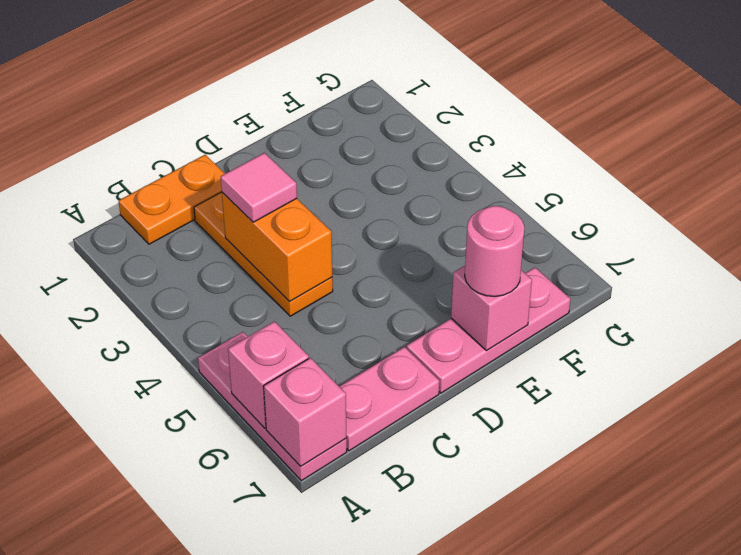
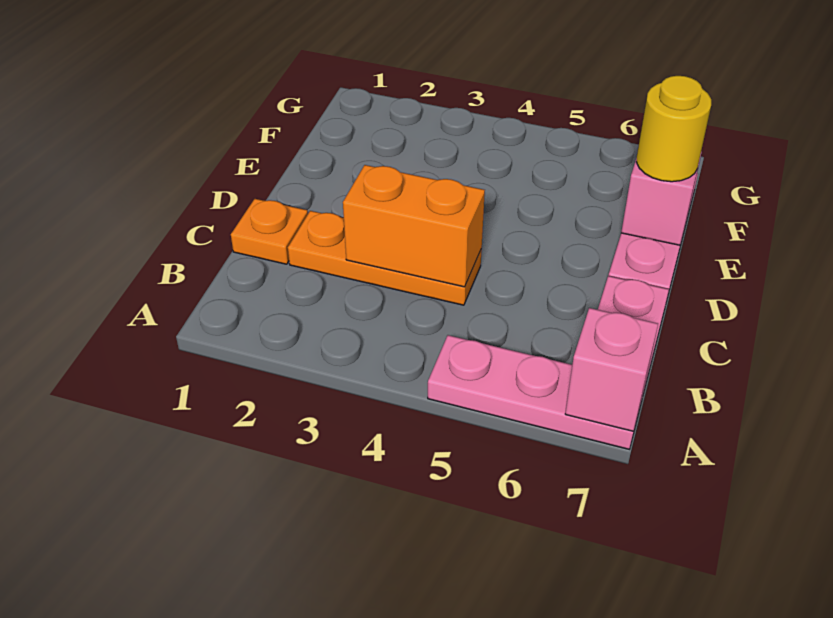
pink brick A6 level 2 -> none
orange plate B1:C1 level 1 -> orange plate C1 level 1
pink tile C3 level 3 -> none
pink round brick E7 level 3 -> yellow round brick E7 level 3

